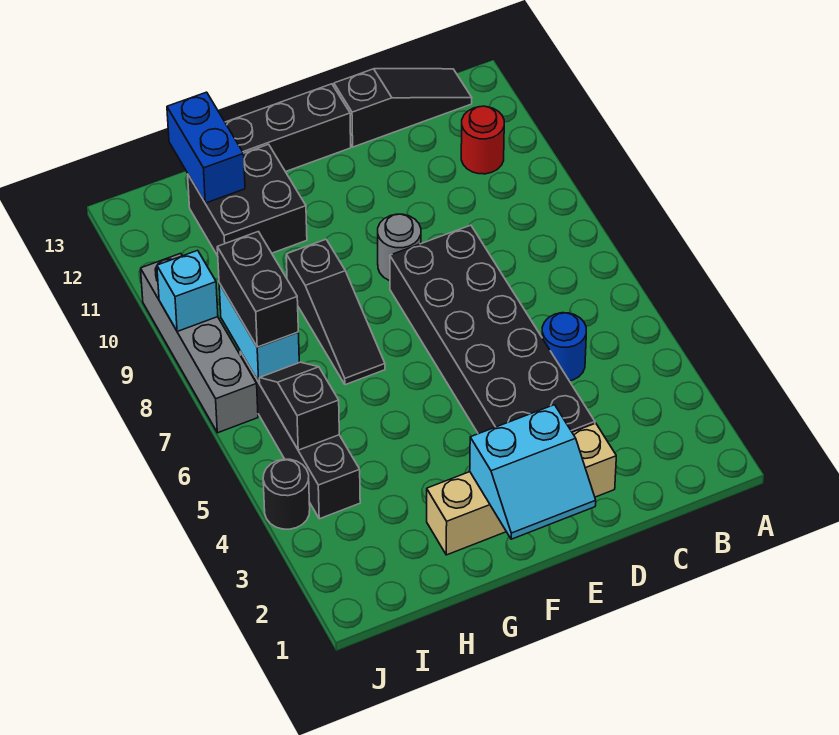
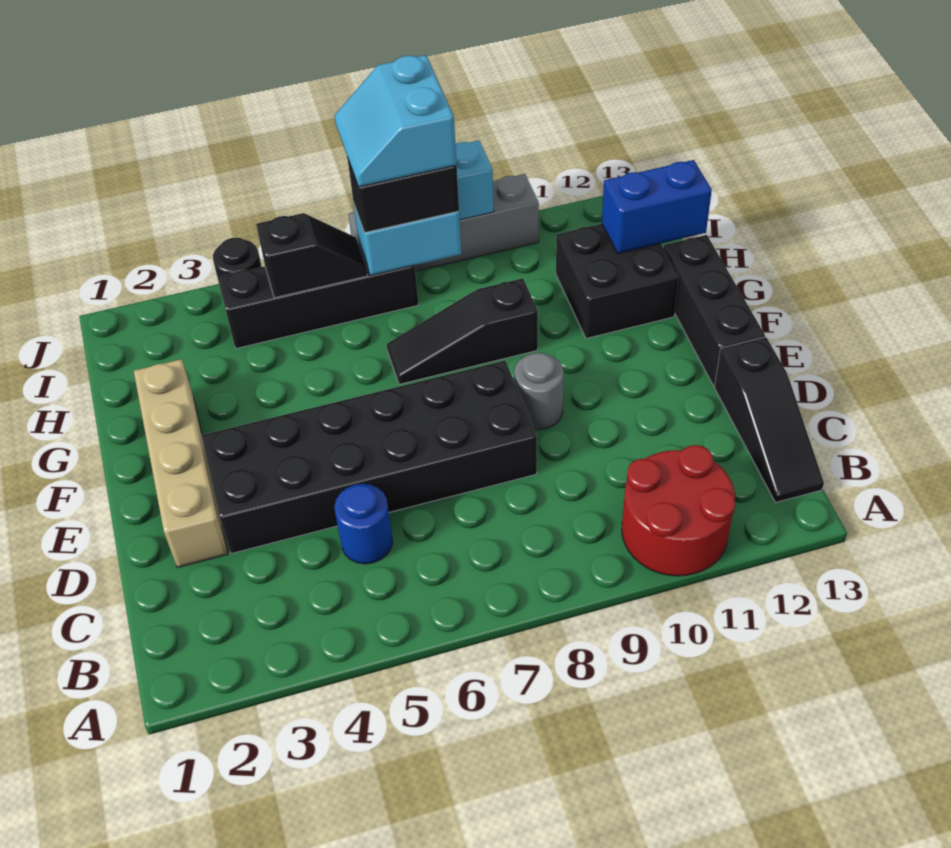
red round brick B11 level 1 -> red round brick A10:B11 level 1
cyan slope E1:F2 level 2 top 2 -> cyan slope I7:J8 level 4 top 8

